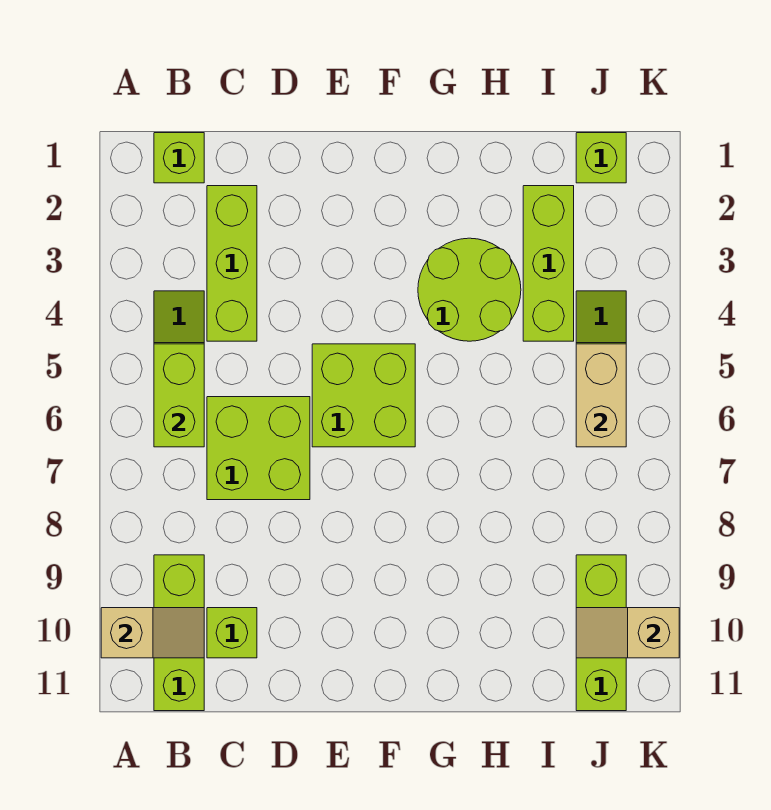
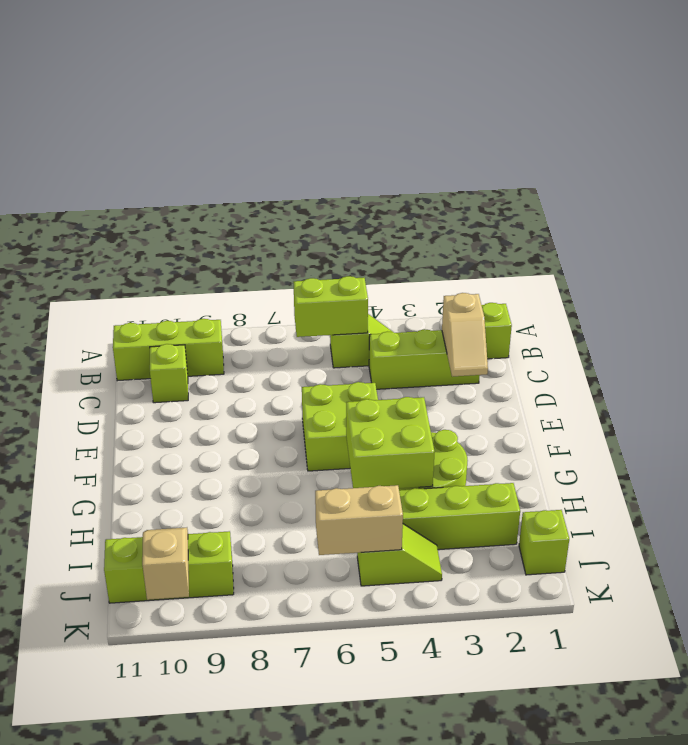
tan slope A10:B10 level 2 top A -> tan slope C2:D2 level 2 top C
lime brick C6:D7 level 1 -> lime brick G4:H5 level 2

